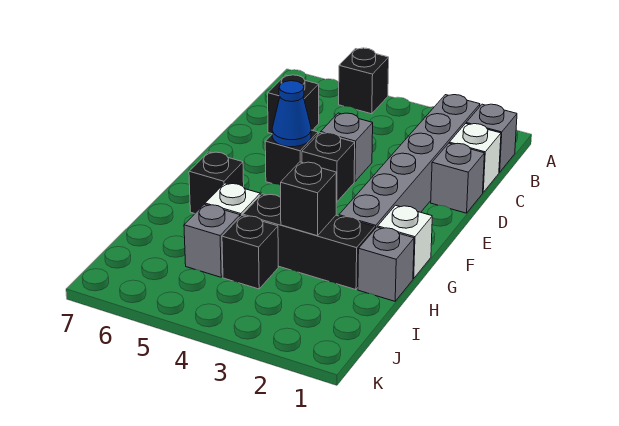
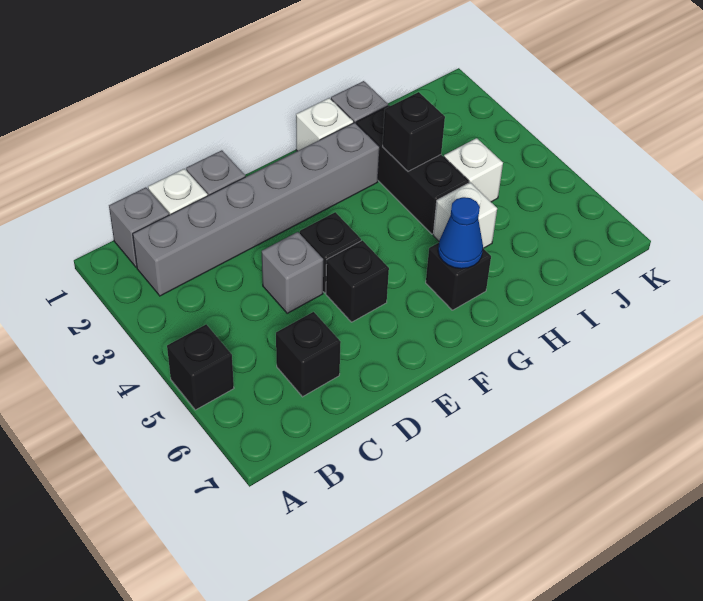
blue cone E5 level 2 -> blue cone G6 level 2
black brick I4 level 1 -> white brick I4 level 1
grey brick I5 level 1 -> none

